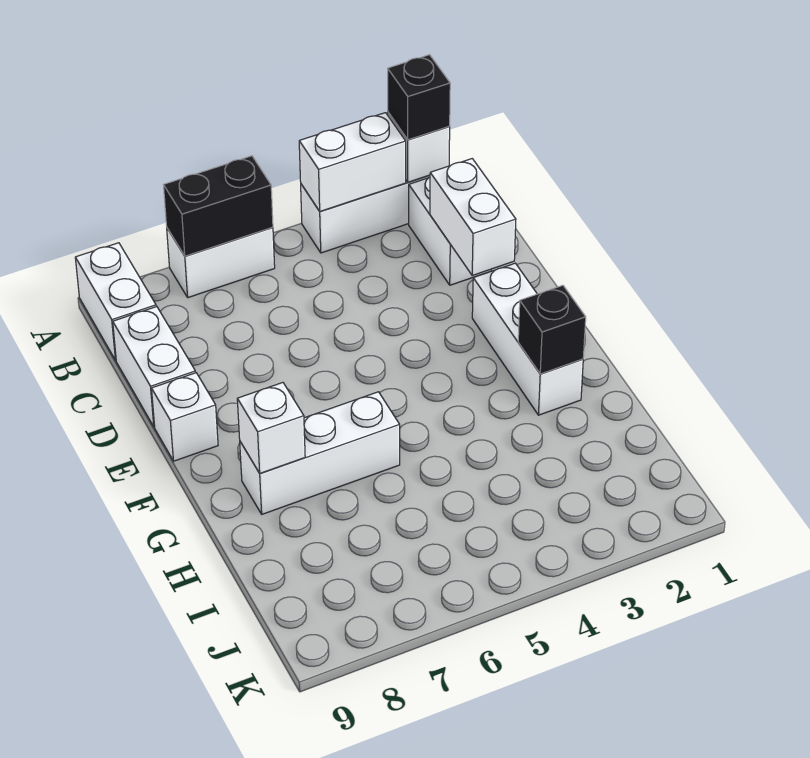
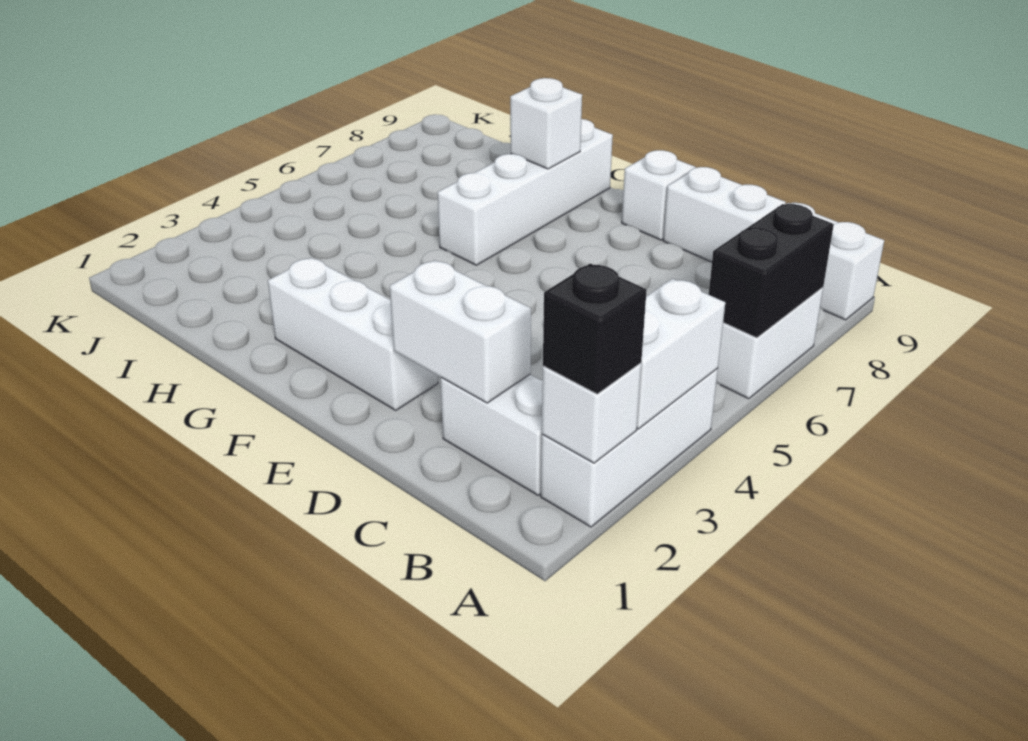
black brick G2 level 2 -> none
white brick G6:G8 level 1 -> white brick G6:G9 level 1

